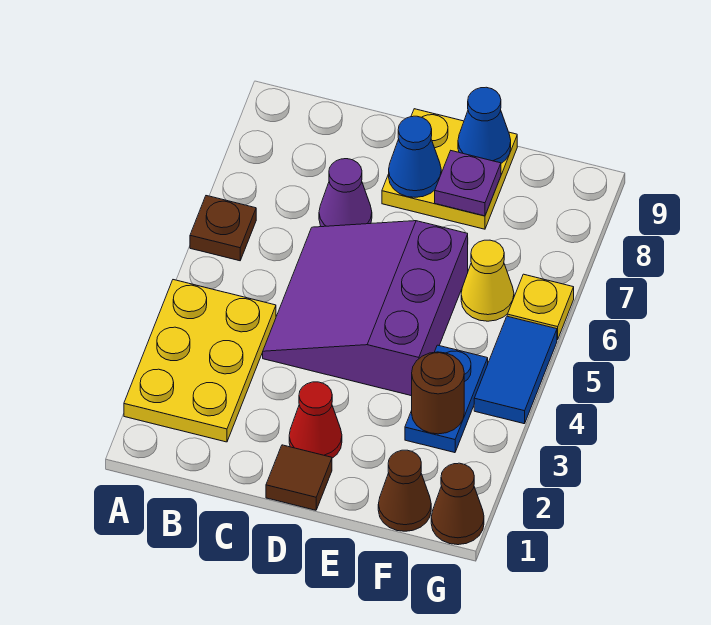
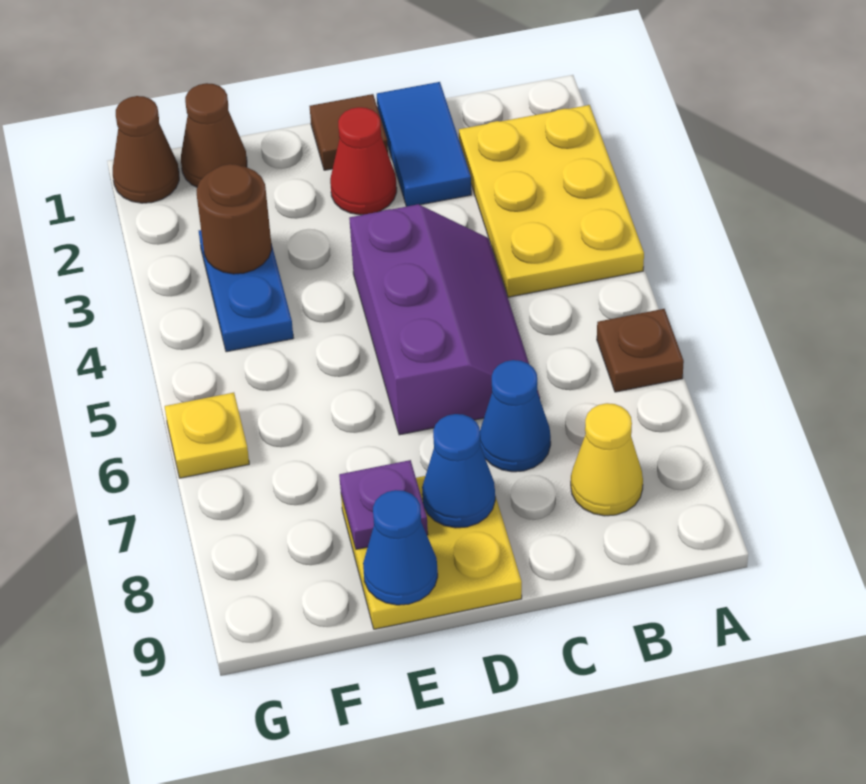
purple slope C4:E6 level 1 top E -> purple slope C4:D6 level 1 top D
purple cone C7 level 1 -> blue cone C7 level 1
yellow cone F6 level 1 -> yellow cone B8 level 1
blue tile G4:G5 level 1 -> blue tile C1:C2 level 1

